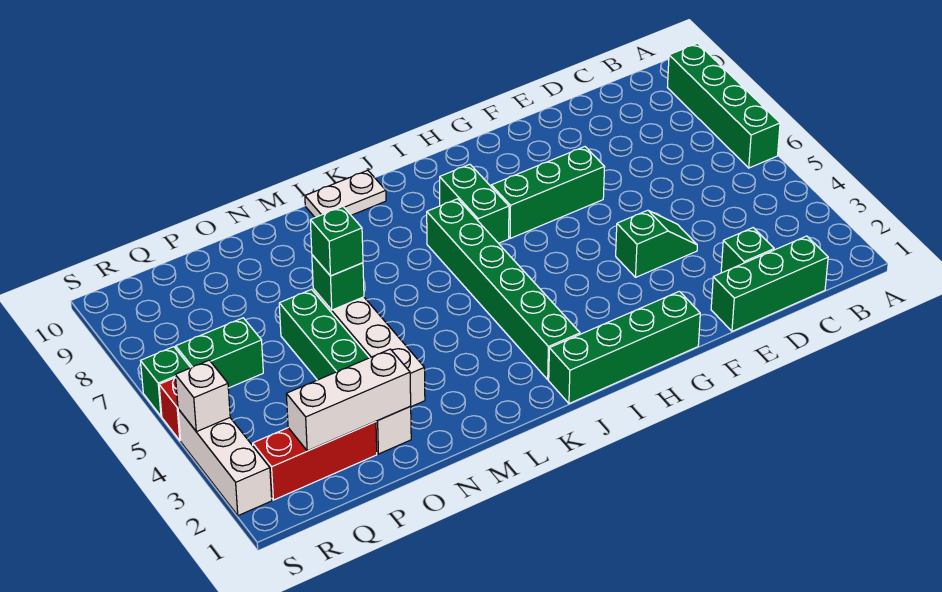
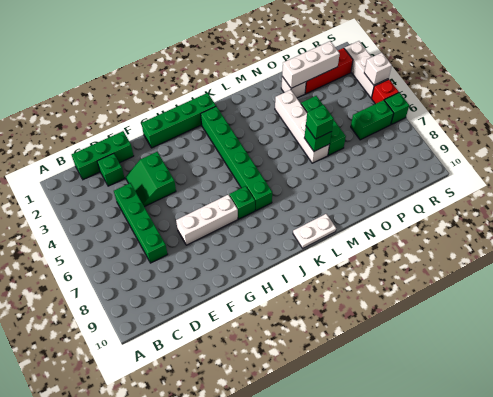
green brick A6:A9 level 1 -> green brick D4:D7 level 1
green slope E4:F4 level 1 top F -> green slope E3:F4 level 1 top F
green brick F7:H7 level 1 -> white brick F7:H7 level 1
green brick I7:I8 level 1 -> green brick I7 level 1

